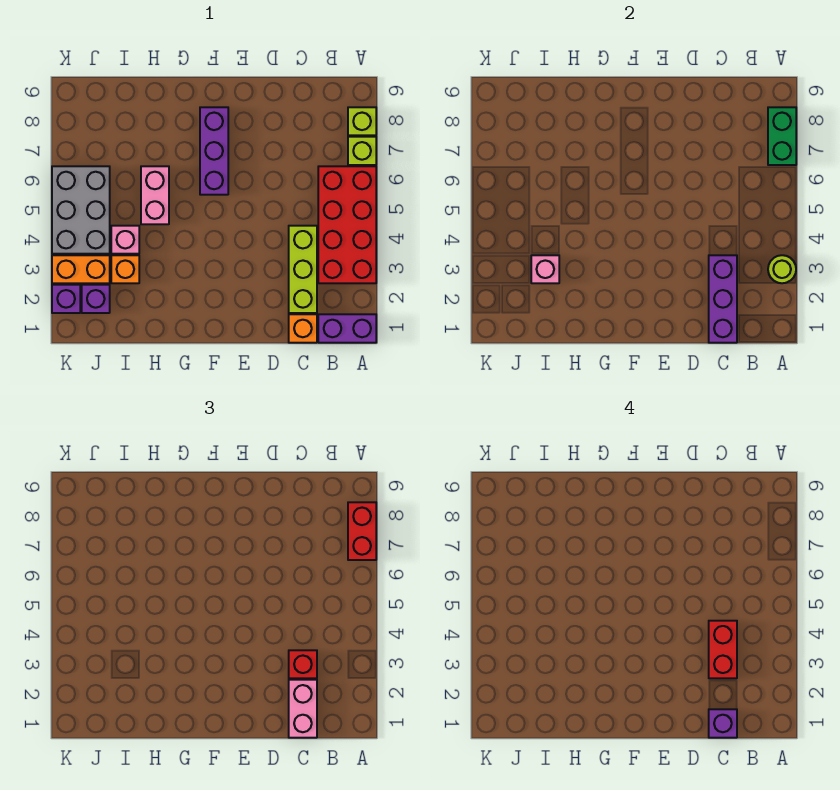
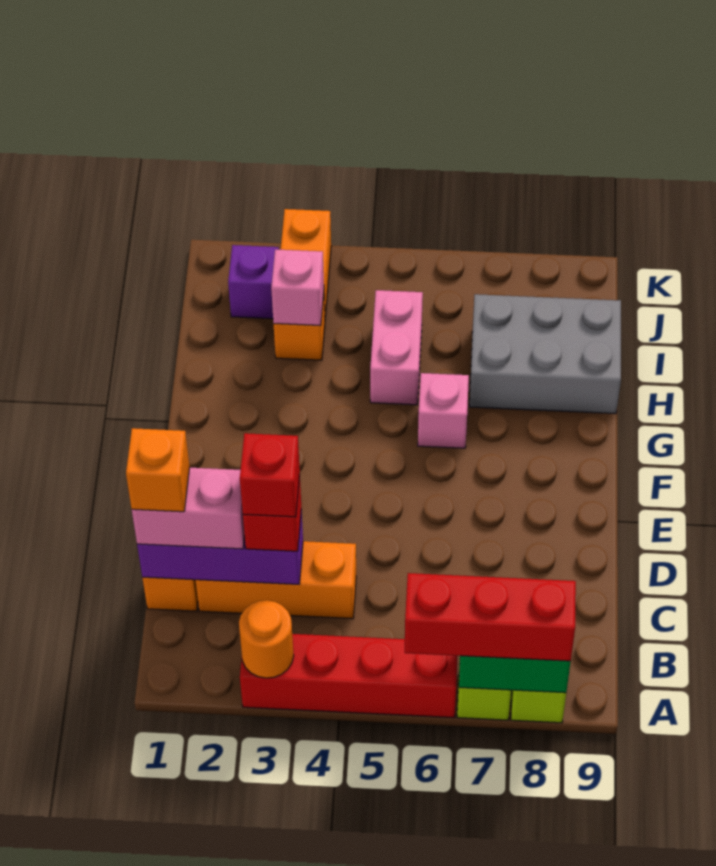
purple brick A1:B1 level 1 -> none
red brick A3:B6 level 1 -> red brick A3:A6 level 1
lime round brick A3 level 2 -> orange round brick A3 level 2
red brick A7:A8 level 3 -> red brick A6:A8 level 3
purple brick C1 level 4 -> orange brick C1 level 4
lime brick C2:C4 level 1 -> orange brick C2:C4 level 1
red brick C3:C4 level 4 -> red brick C3 level 4
purple brick F6:F8 level 1 -> none
pink brick H5:H6 level 1 -> pink brick H5:I5 level 1
pink brick I4 level 1 -> pink brick G6 level 1
grey brick J4:K6 level 1 -> grey brick H7:I9 level 1
purple brick K2 level 1 -> none

